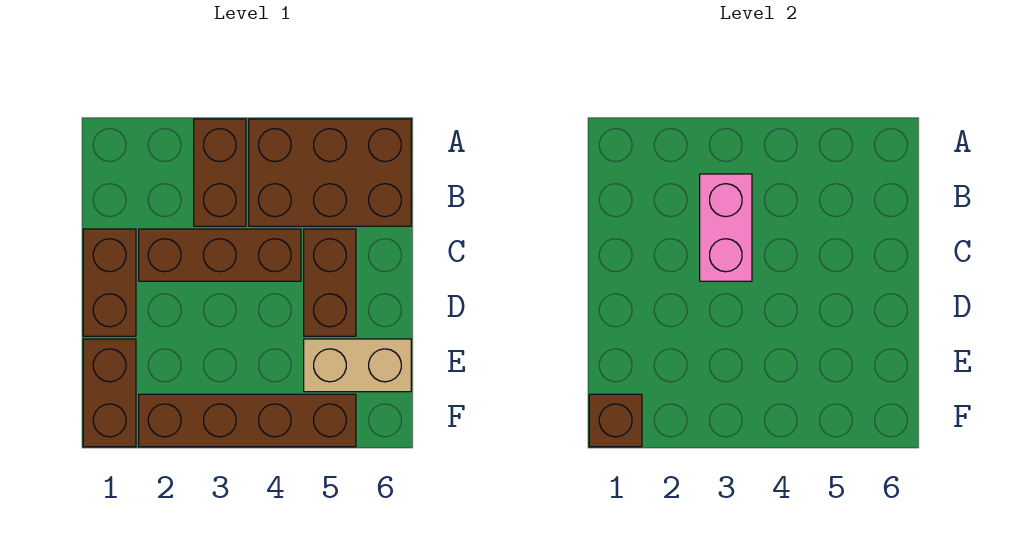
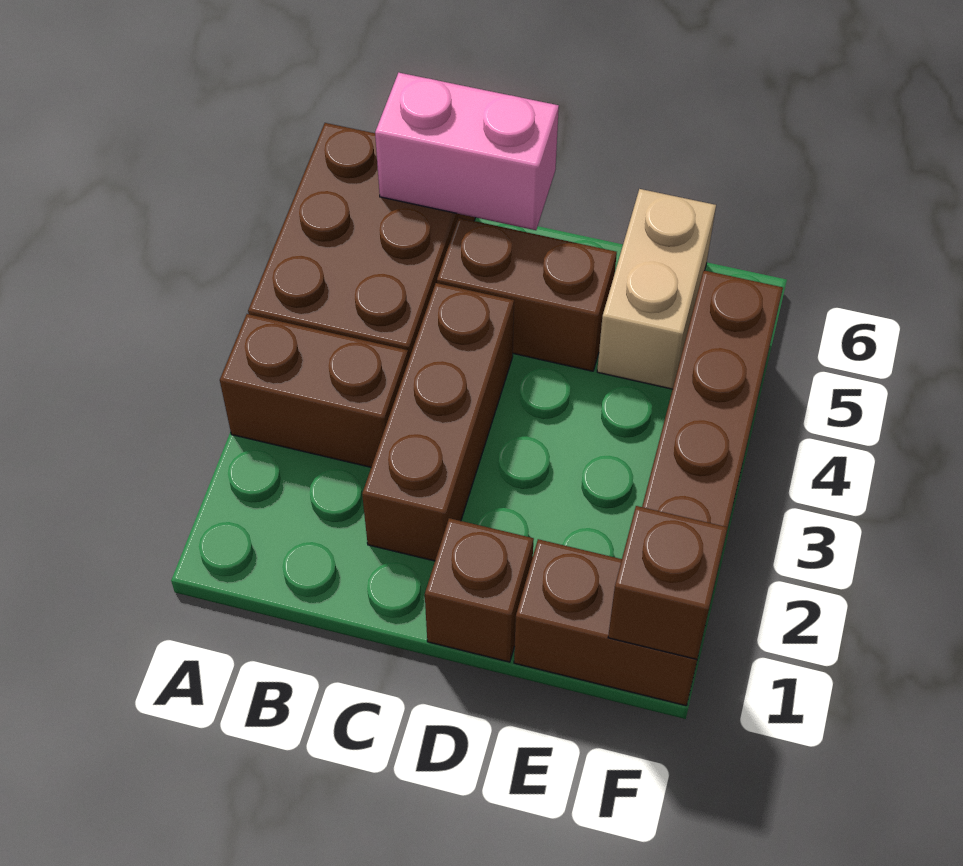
pink brick B3:C3 level 2 -> pink brick B6:C6 level 2
brown brick C1:D1 level 1 -> brown brick D1 level 1

